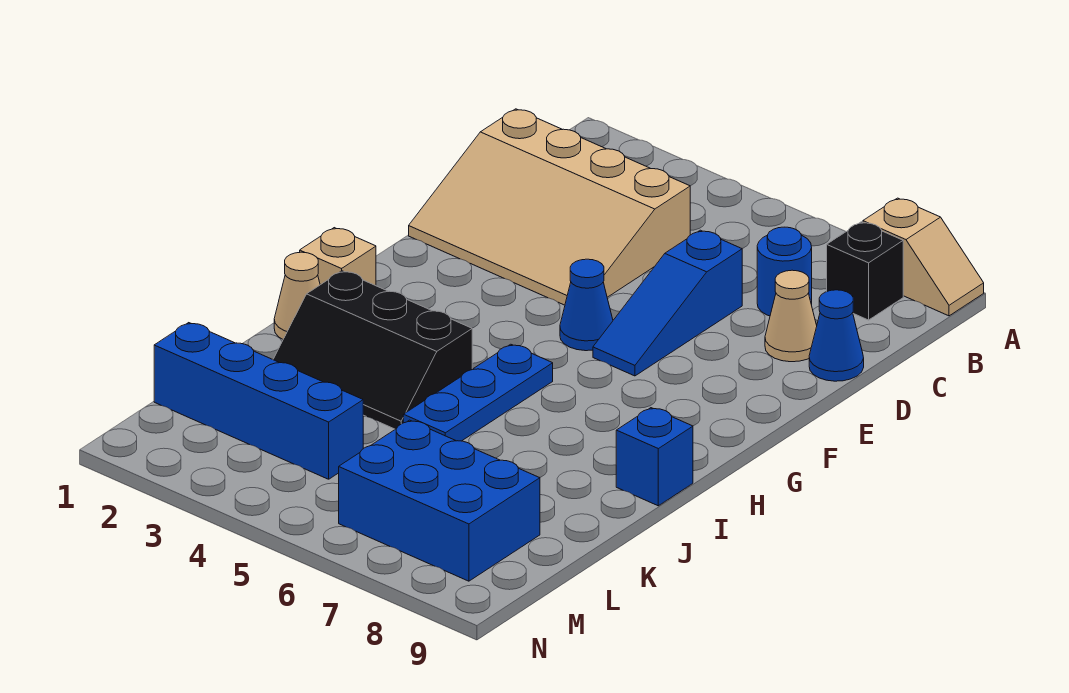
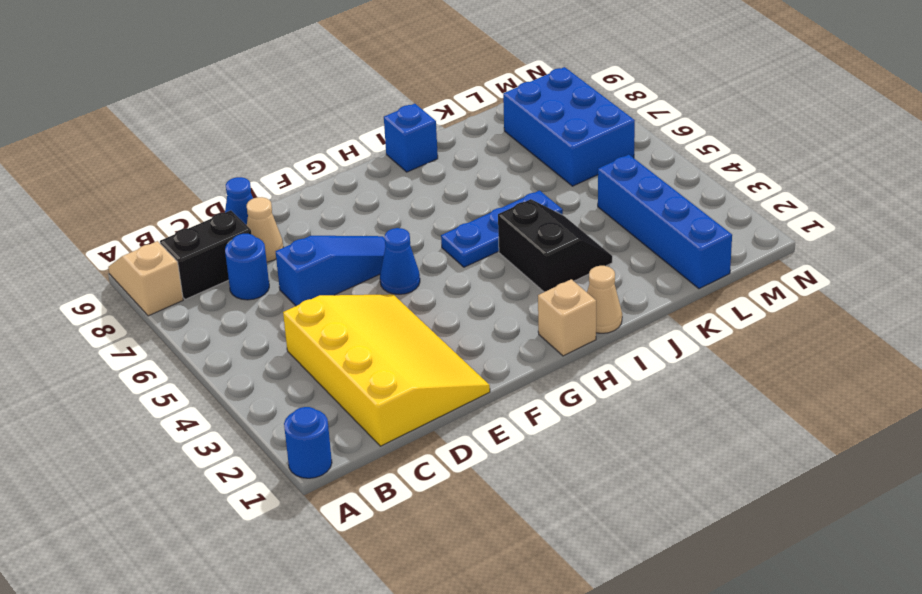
none -> blue round brick A1 level 1
black brick B8 level 1 -> black brick B8:C8 level 1
tan slope C1:E4 level 1 top C -> yellow slope C1:E4 level 1 top C
black slope I2:J4 level 1 top I -> black slope I3:J4 level 1 top I

